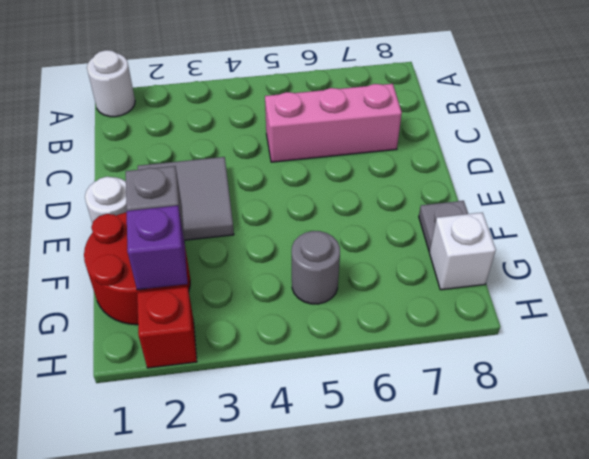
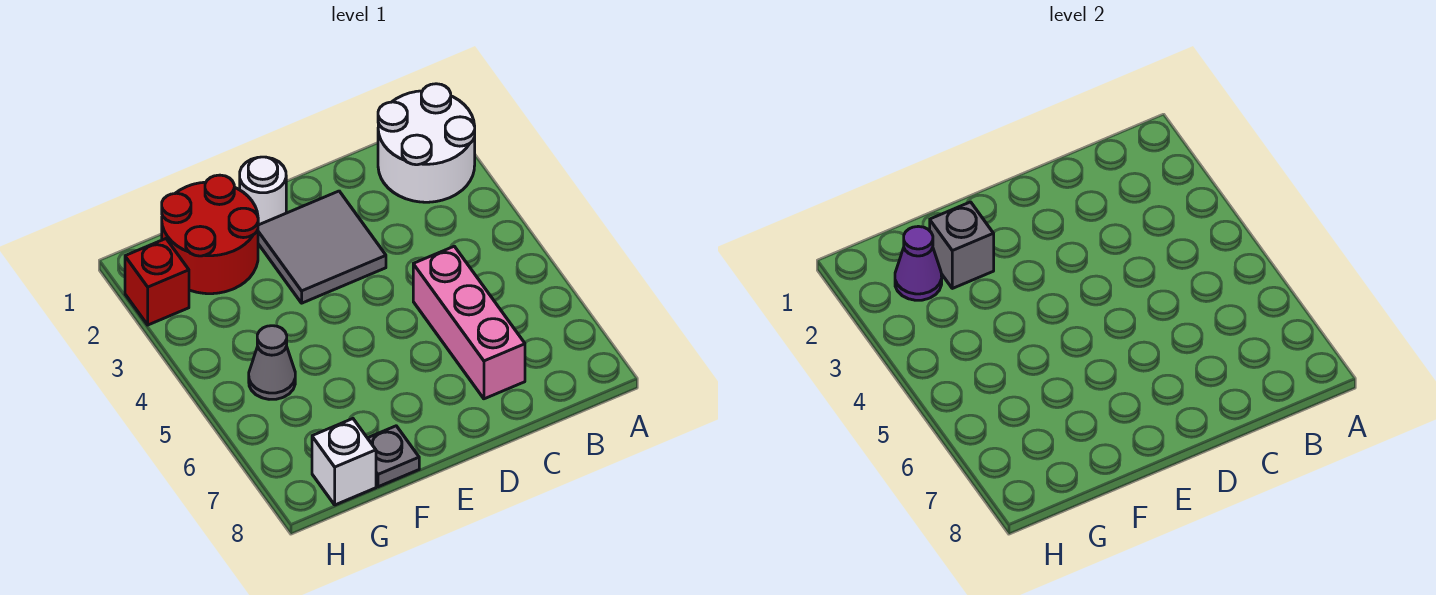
white round brick A1 level 1 -> white round brick A1:B2 level 1
purple brick G2 level 2 -> purple cone G2 level 2
grey round brick G5 level 1 -> grey cone G5 level 1

